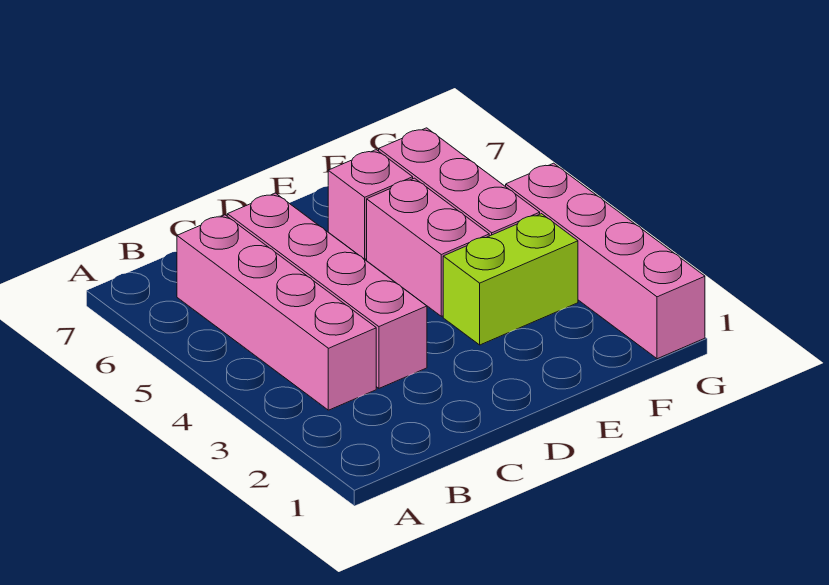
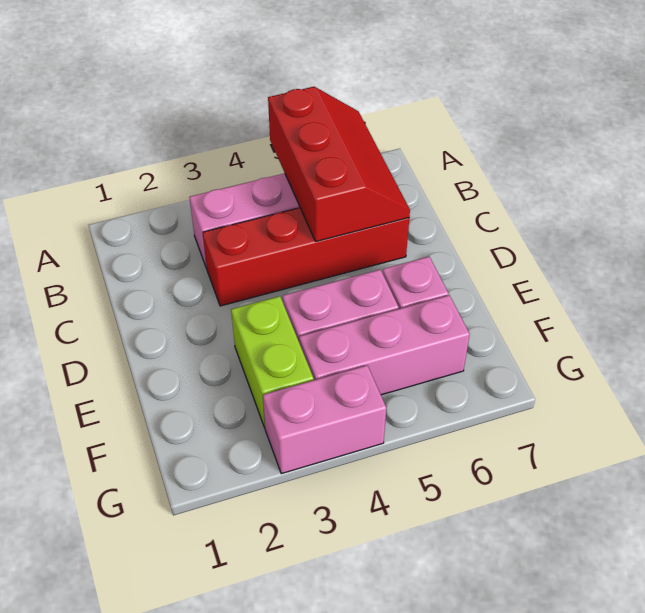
none -> red slope A5:C6 level 2 top 5
pink brick C3:C6 level 1 -> red brick C3:C6 level 1
pink brick G1:G4 level 1 -> pink brick G3:G4 level 1

